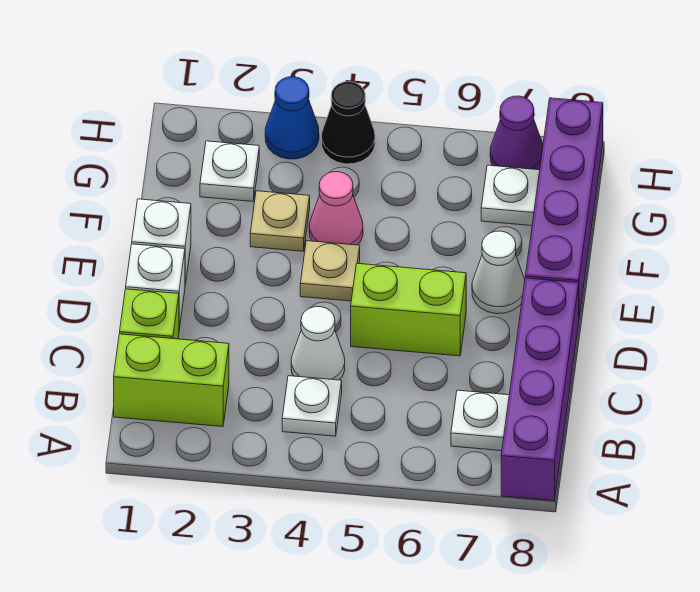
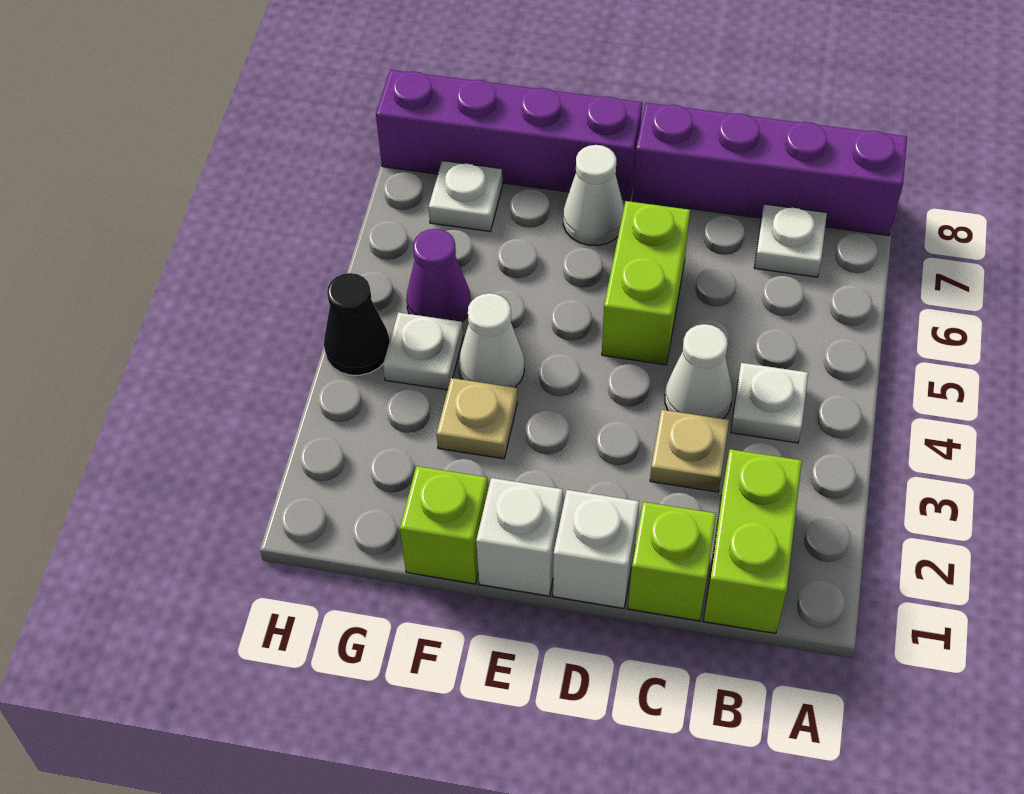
tan plate E4 level 1 -> tan plate C3 level 1
none -> lime brick F1 level 1
pink cone F4 level 1 -> white cone F4 level 1
white plate G2 level 1 -> white plate G4 level 1
blue cone H3 level 1 -> none
purple cone H7 level 1 -> purple cone G5 level 1

